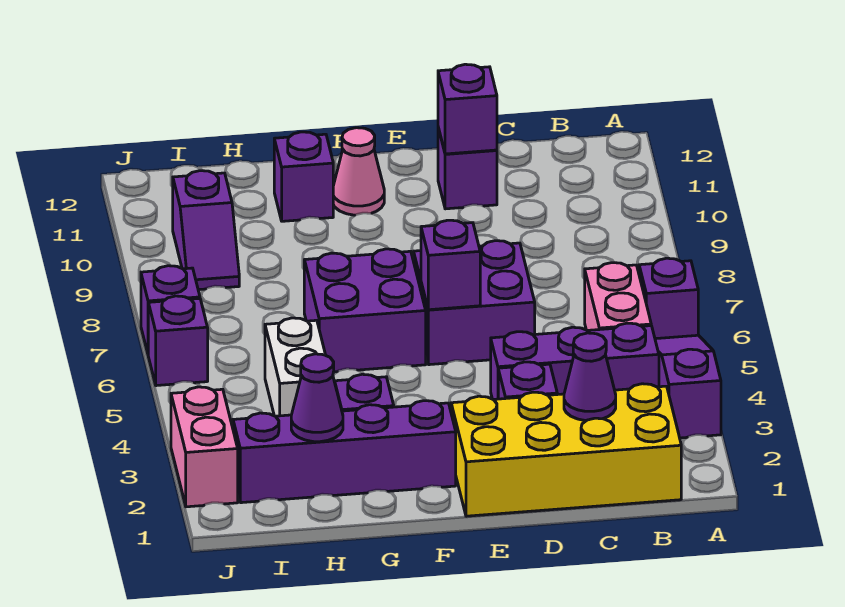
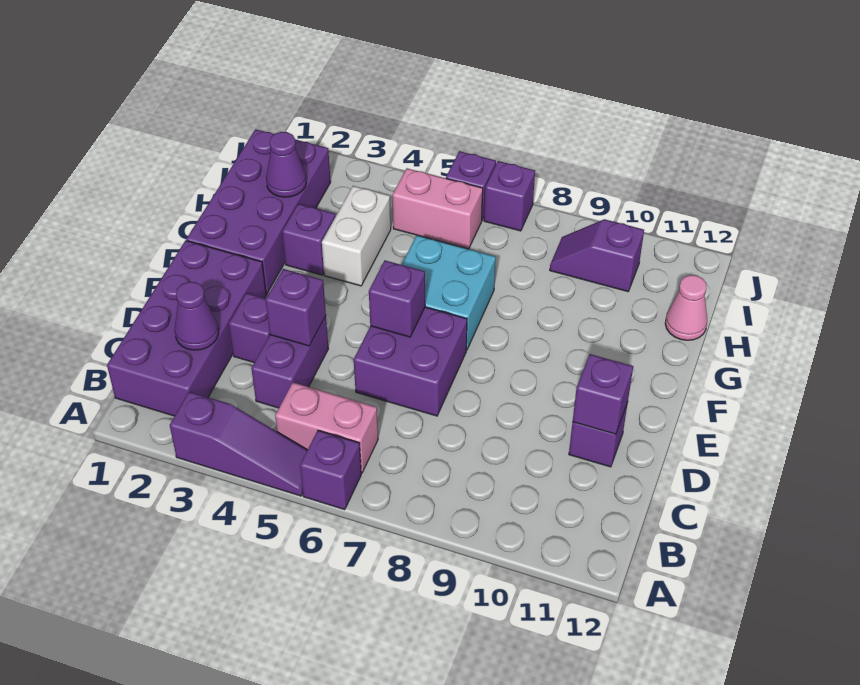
yellow brick B1:E2 level 1 -> purple brick B1:E2 level 1
purple brick B4:D4 level 1 -> purple brick C4:D4 level 1
purple brick F2:I2 level 1 -> purple brick F1:I2 level 1
purple brick F6:G7 level 1 -> cyan brick F6:G7 level 1
pink cone F11 level 1 -> pink cone H12 level 1
purple brick G11 level 1 -> purple brick D4 level 2
white brick H4:H5 level 1 -> white brick G4:H4 level 1
pink brick J2:J3 level 1 -> pink brick I5:I6 level 1

